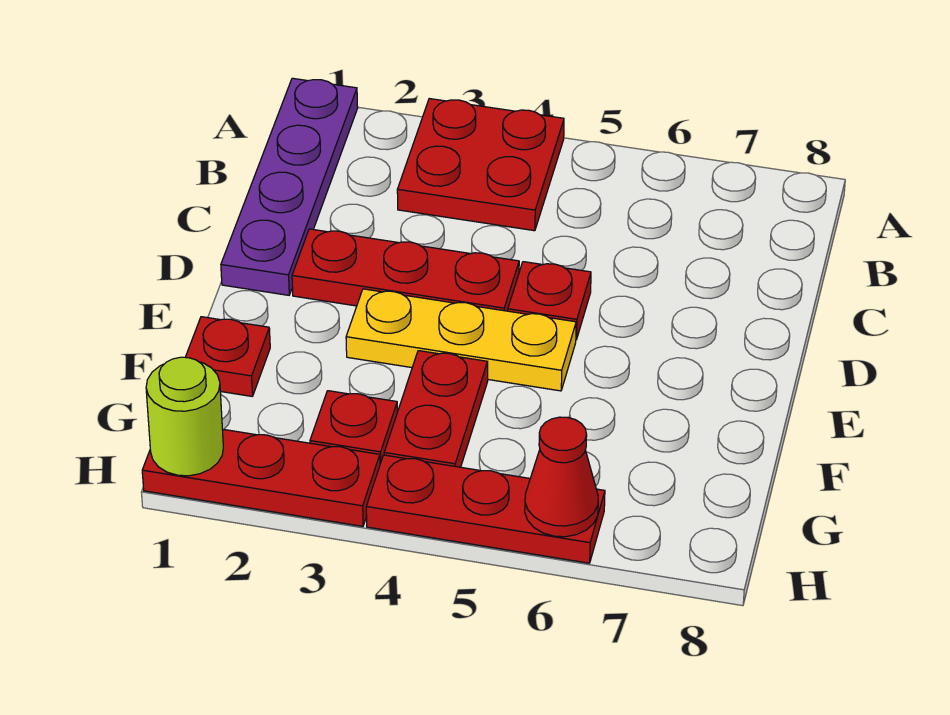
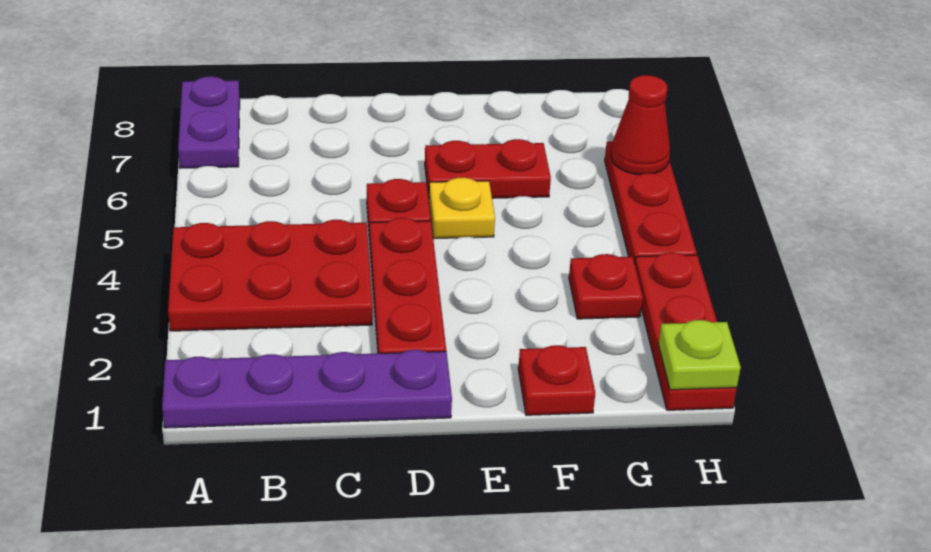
red plate A3:B4 level 1 -> red plate A3:C4 level 1
none -> purple plate A7:A8 level 1
yellow plate E3:E5 level 1 -> yellow plate E5 level 1
red plate F4:G4 level 1 -> red plate E6:F6 level 1
lime round brick H1 level 2 -> lime plate H1 level 2

